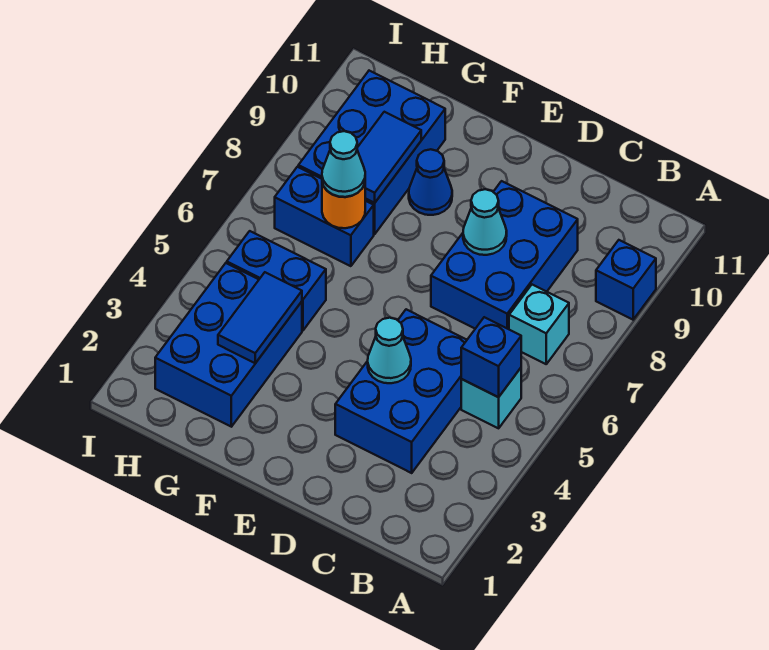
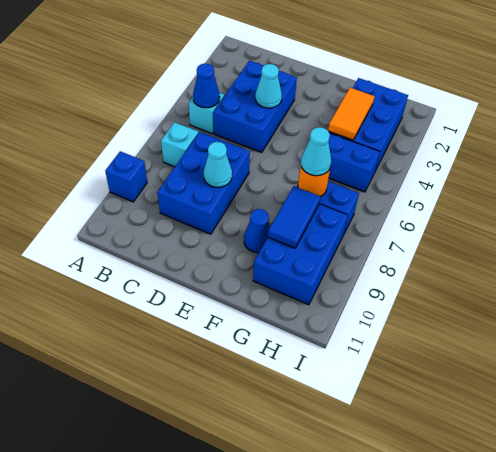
blue brick B5 level 2 -> blue cone B5 level 2
blue tile G3:G4 level 2 -> orange tile G3:G4 level 2

